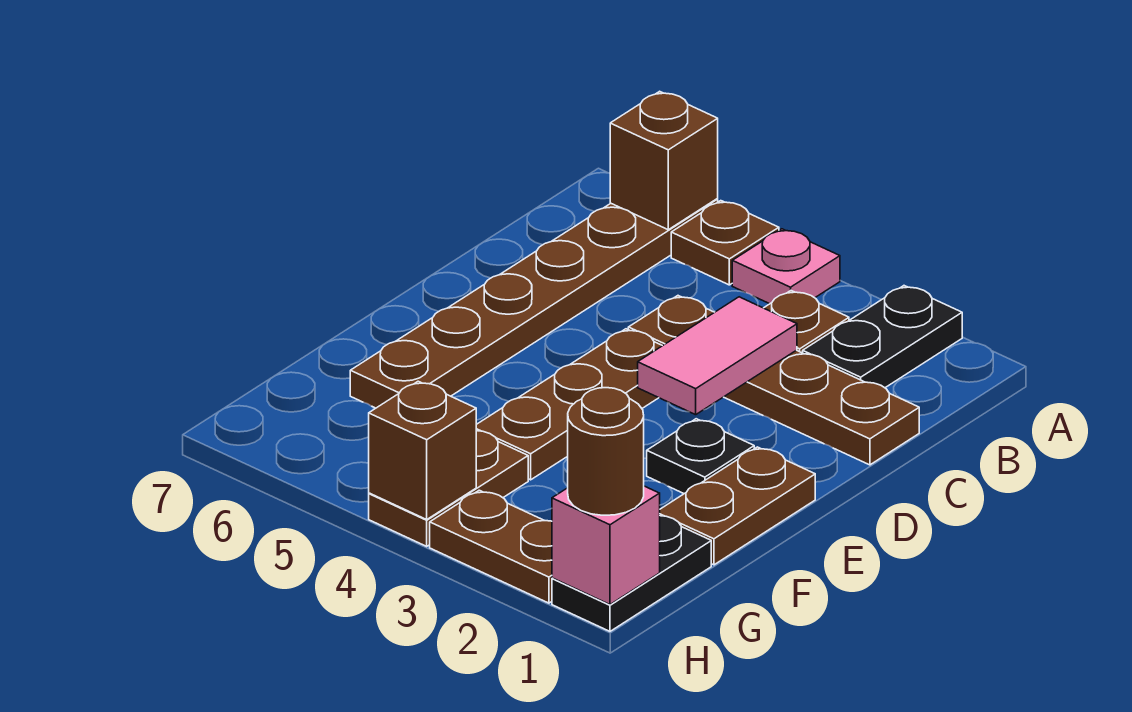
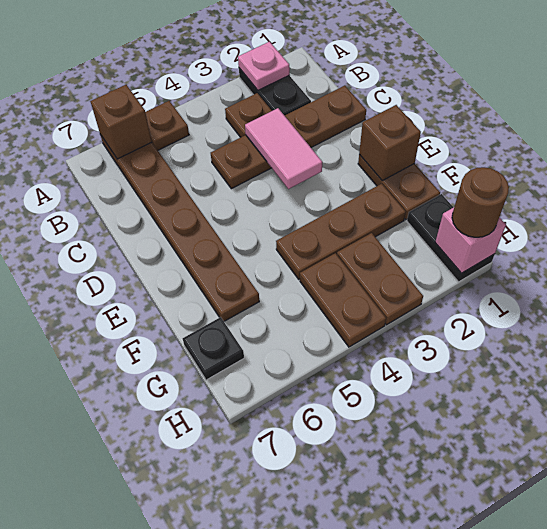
pink plate A4 level 1 -> pink plate A2 level 2
brown plate D4:F4 level 1 -> brown plate F2:F4 level 1
black plate E2 level 1 -> black plate G7 level 1
brown plate H2:H3 level 1 -> brown plate G3:H3 level 1
brown brick H4 level 2 -> brown brick E1 level 2

